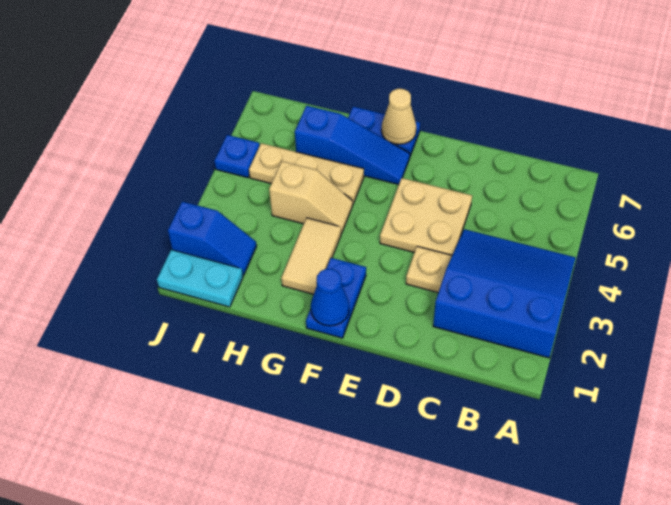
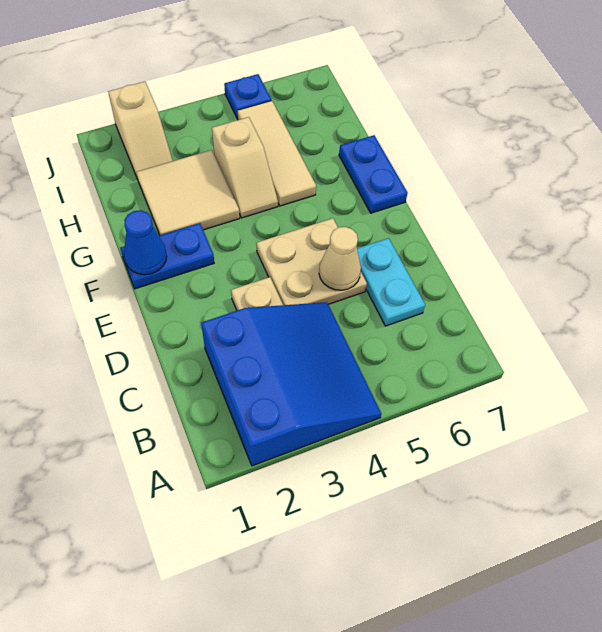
blue slope F6:H6 level 1 top H -> none
tan cone F7 level 2 -> tan cone D5 level 2
tan tile G2:G3 level 1 -> tan tile G2:H3 level 1
tan plate G5:I5 level 1 -> tan tile G5:I5 level 1
cyan plate I1:J1 level 1 -> cyan plate C6:D6 level 1
blue slope I2:J2 level 1 top J -> tan slope I2:J2 level 1 top J

